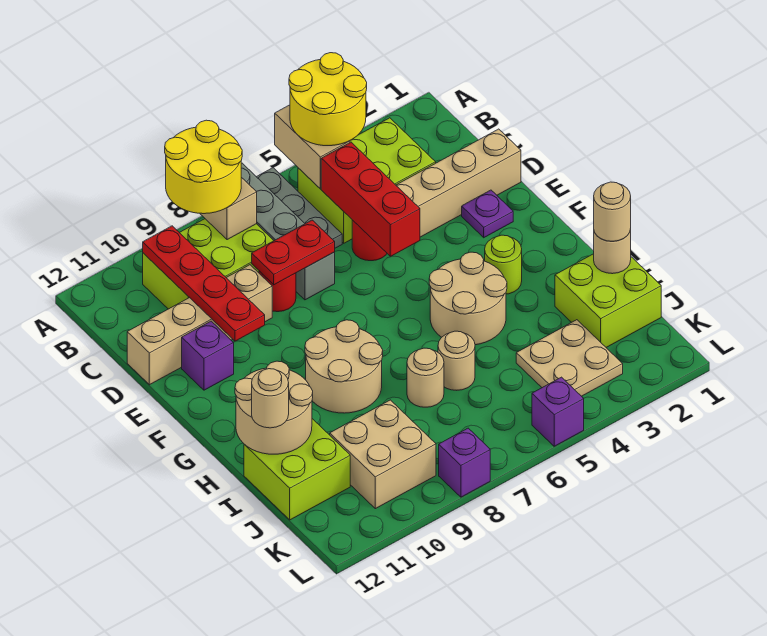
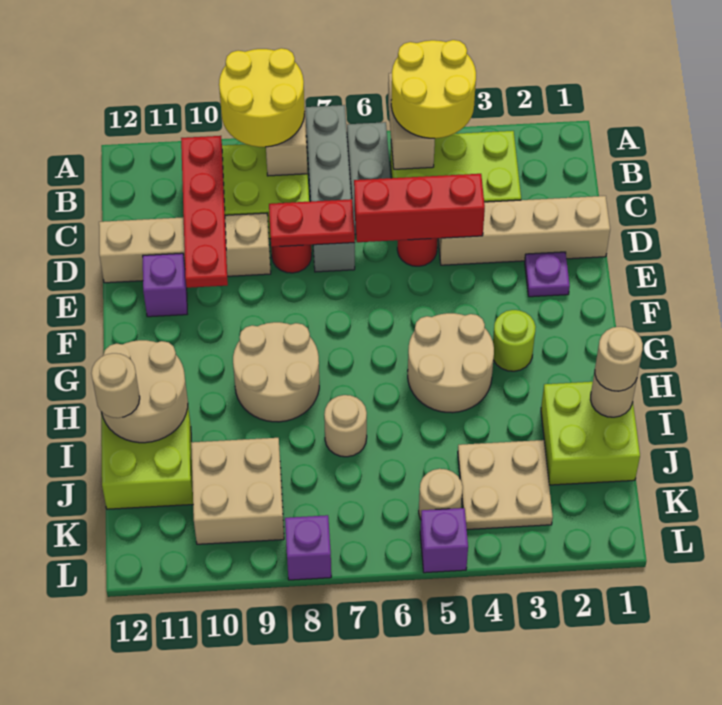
red brick C5:E5 level 2 -> red brick D4:D6 level 2
tan round brick I6 level 1 -> tan round brick K5 level 1

